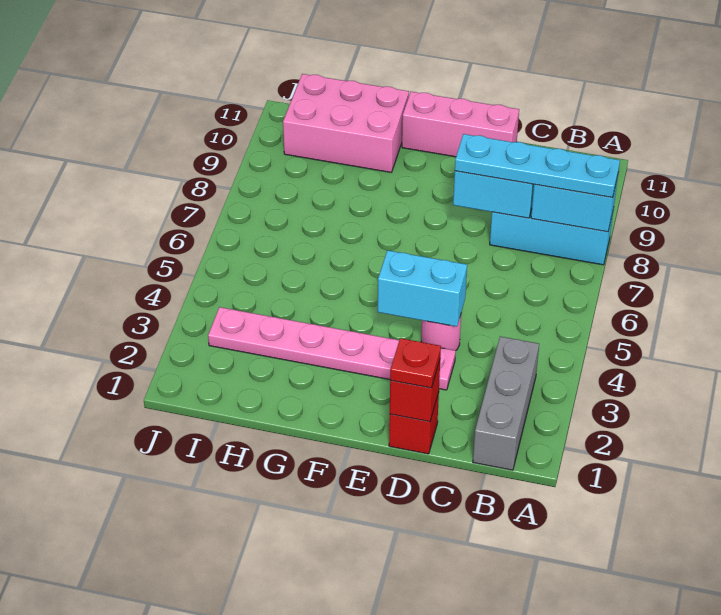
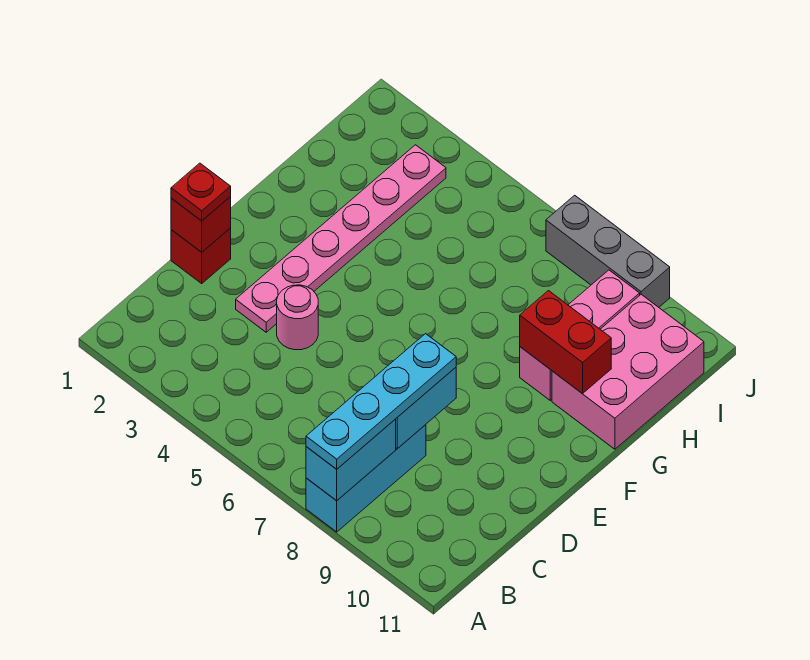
grey brick B1:B3 level 1 -> grey brick J7:J9 level 1
cyan brick D4:E4 level 2 -> none
pink brick D11:F11 level 1 -> pink brick G9:I9 level 1
none -> red brick G9:G10 level 2

